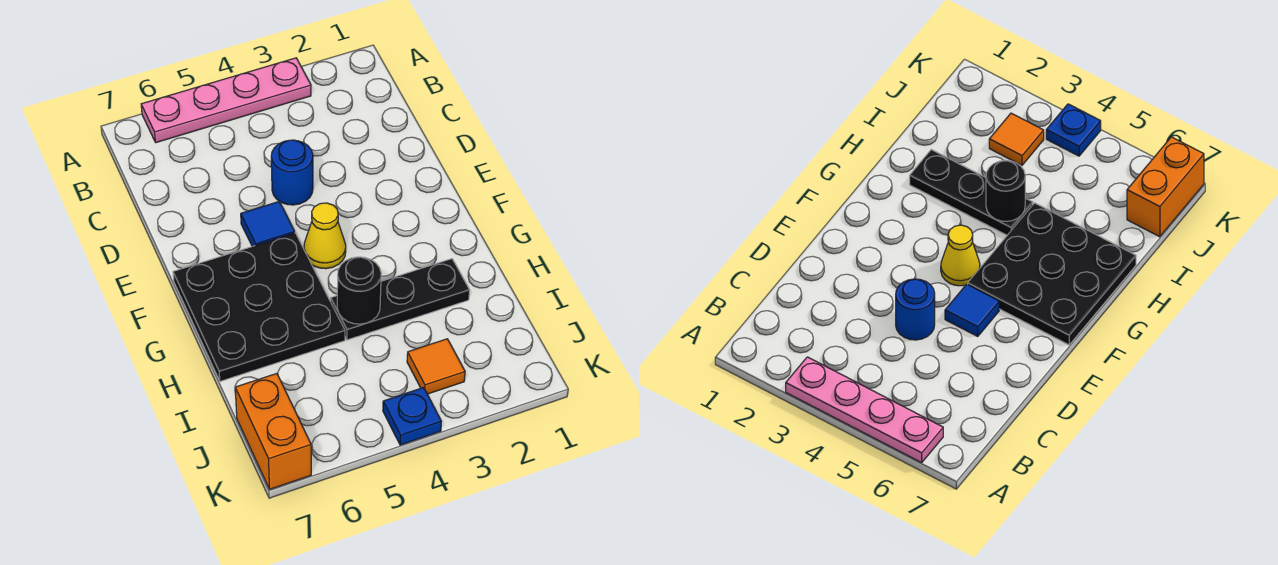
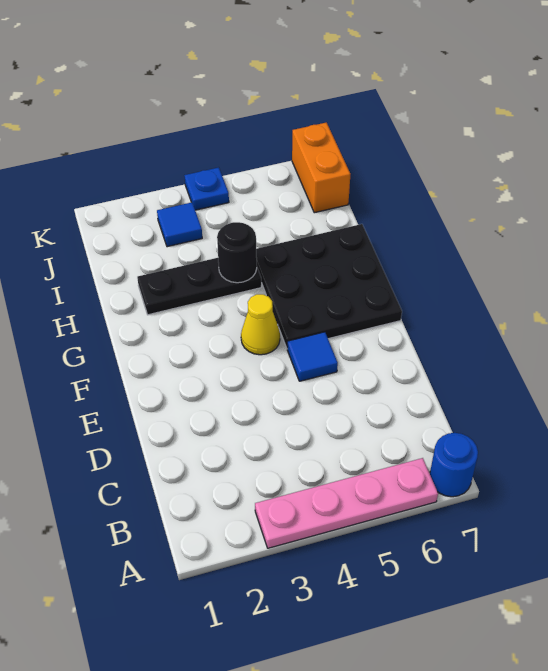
blue round brick D4 level 1 -> blue round brick A7 level 1
orange tile J3 level 1 -> blue tile J3 level 1

